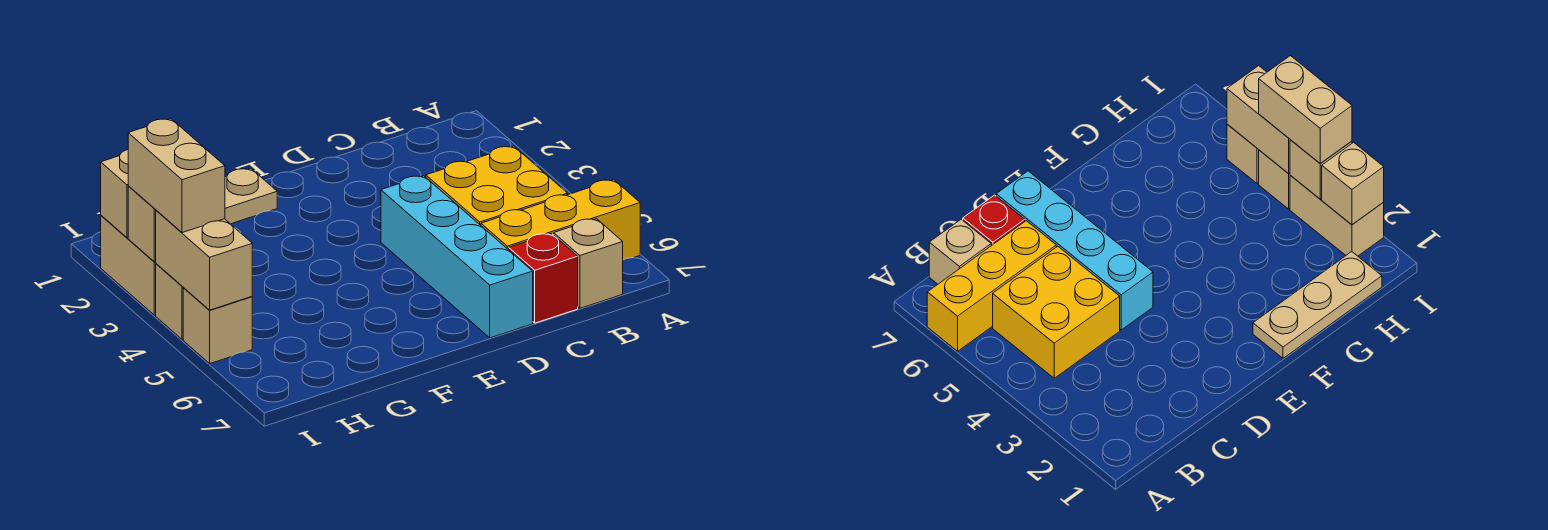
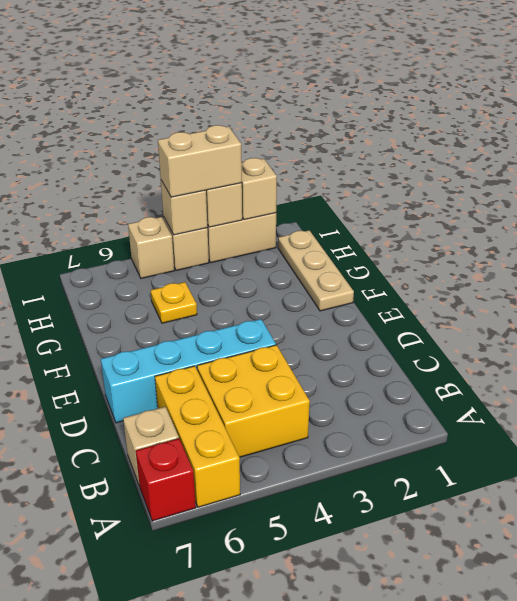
red brick C7 level 1 -> red brick A7 level 1
none -> yellow plate G5 level 1
tan brick I4:I5 level 2 -> tan brick I4 level 2

